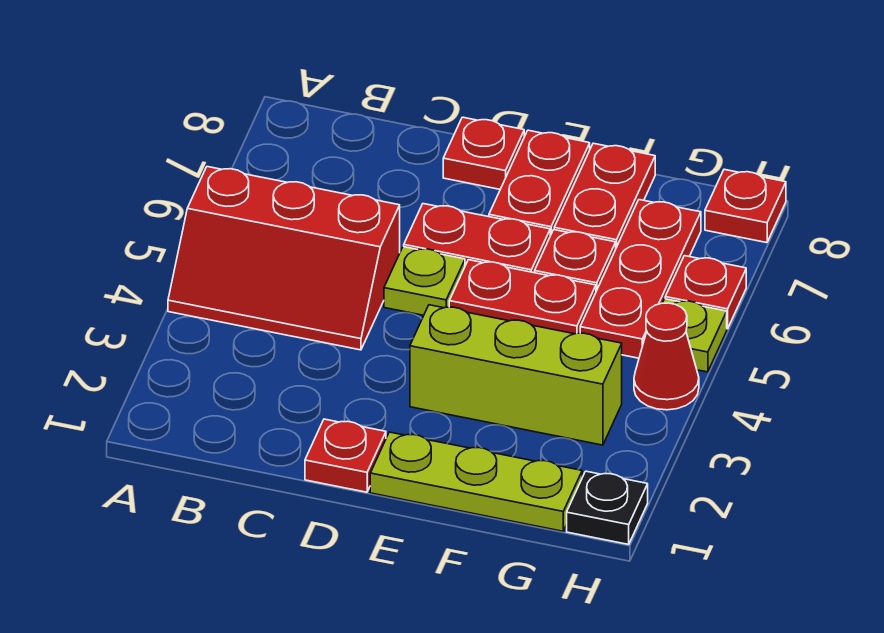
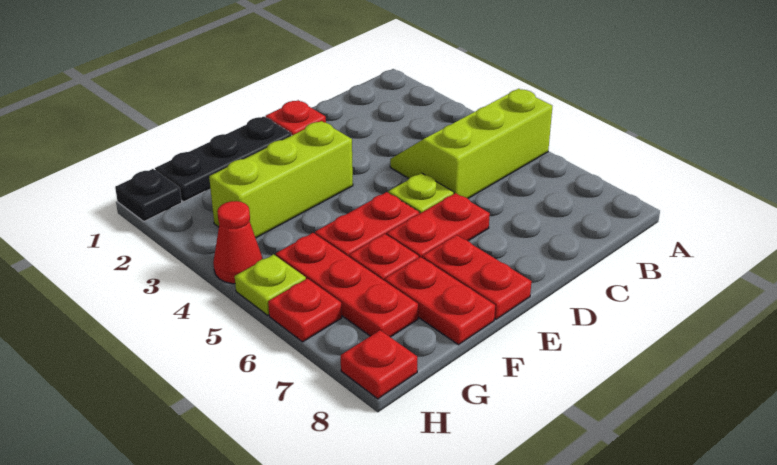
red slope A4:C5 level 1 top 5 -> lime slope A4:C5 level 1 top 5
red plate D8 level 1 -> none
lime plate E1:G1 level 1 -> black plate E1:G1 level 1

